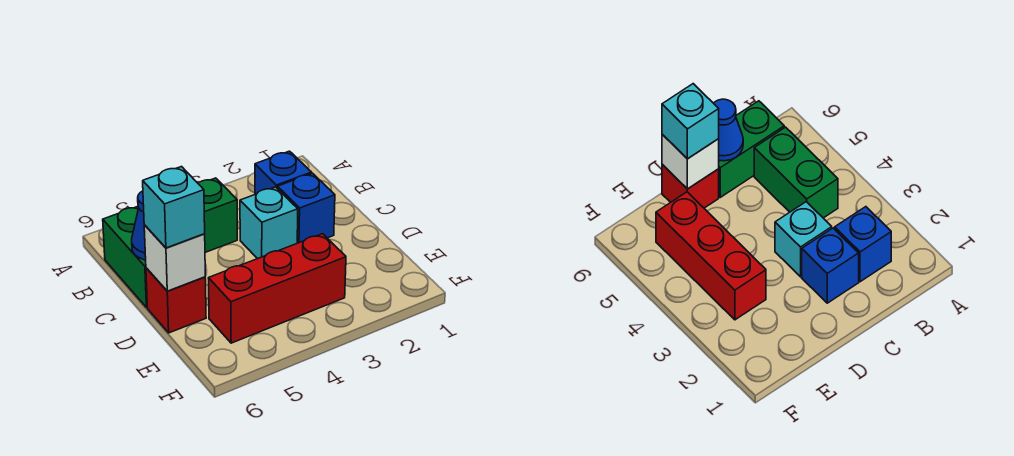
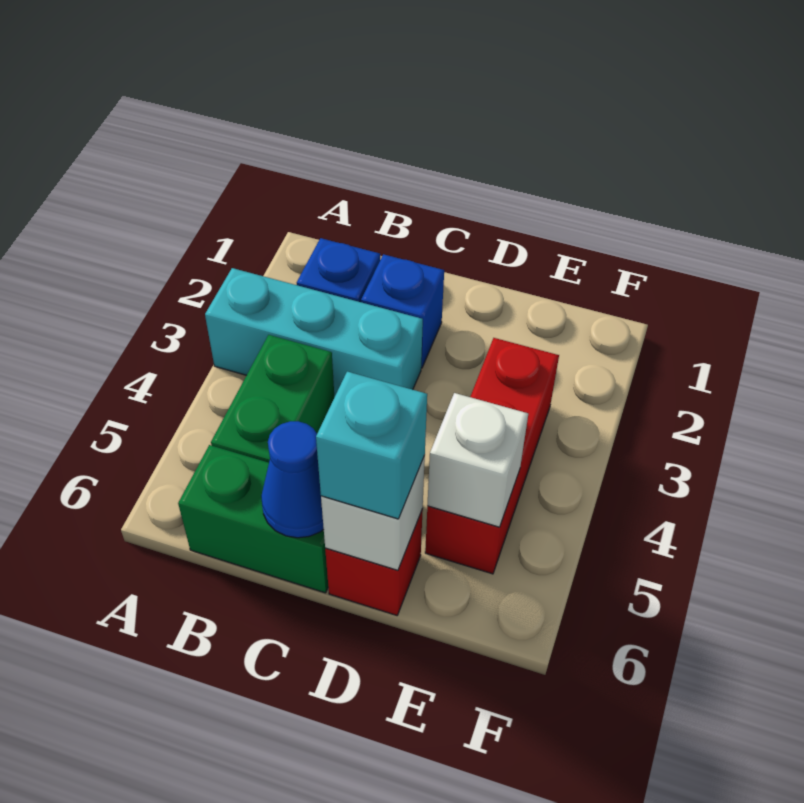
cyan brick C3 level 1 -> cyan brick A3:C3 level 1
none -> white brick E5 level 2

